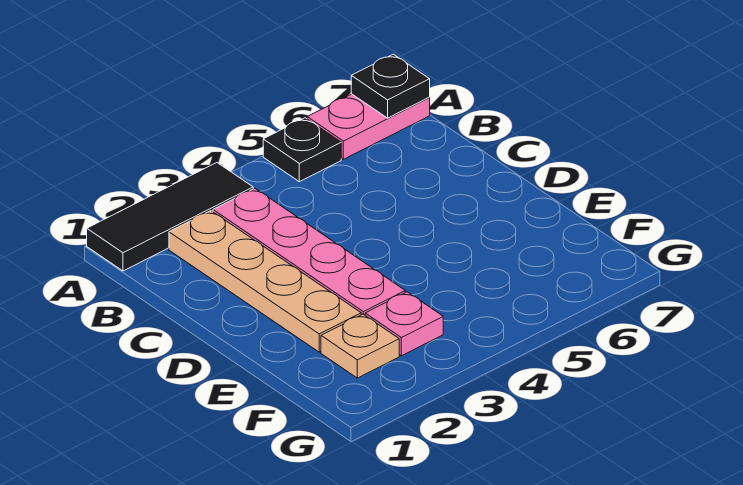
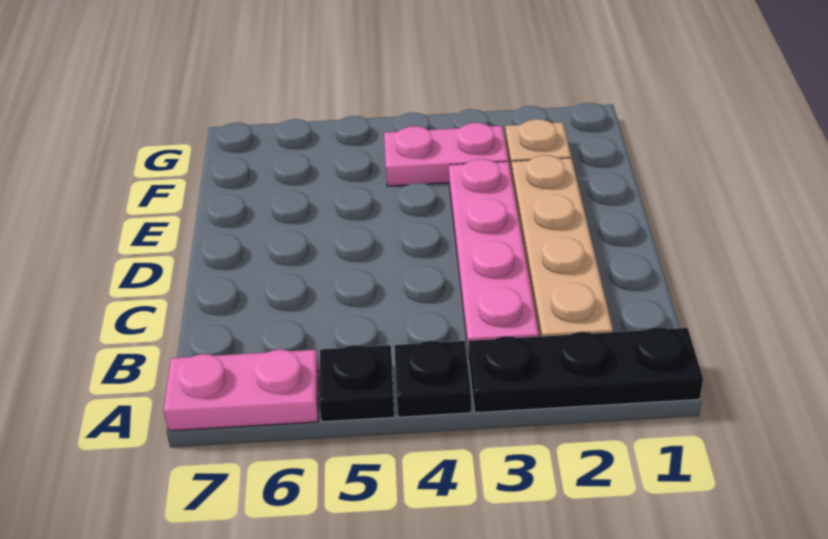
black tile A1:A3 level 1 -> black plate A1:A3 level 1
black plate A7 level 2 -> black plate A4 level 1
pink plate F3 level 1 -> pink plate F3:F4 level 1

